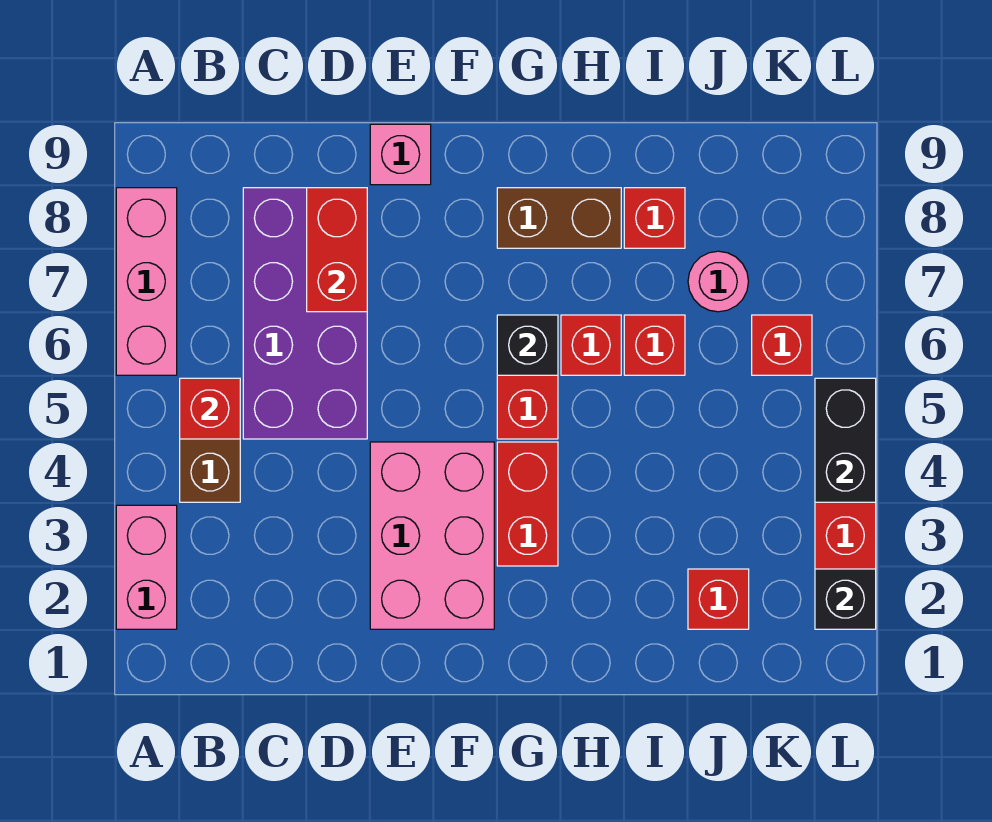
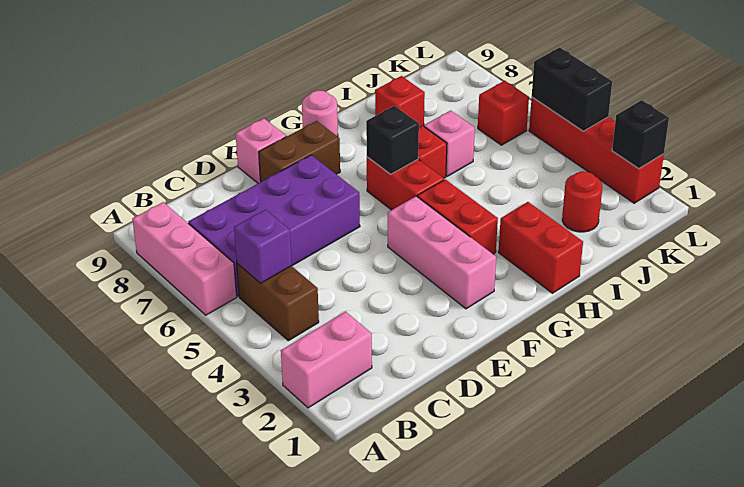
pink brick A2:A3 level 1 -> pink brick A2:B2 level 1
red brick B5 level 2 -> purple brick B5 level 2
purple brick C5:D8 level 1 -> purple brick B6:E7 level 1
red brick D7:D8 level 2 -> red brick H1:H2 level 1
pink brick E2:F4 level 1 -> pink brick F2:F4 level 1
brown brick G8:H8 level 1 -> brown brick E8:F8 level 1
red brick I6 level 1 -> pink brick I6 level 1
red brick J2 level 1 -> red round brick J2 level 1
pink round brick J7 level 1 -> pink round brick G9 level 1

